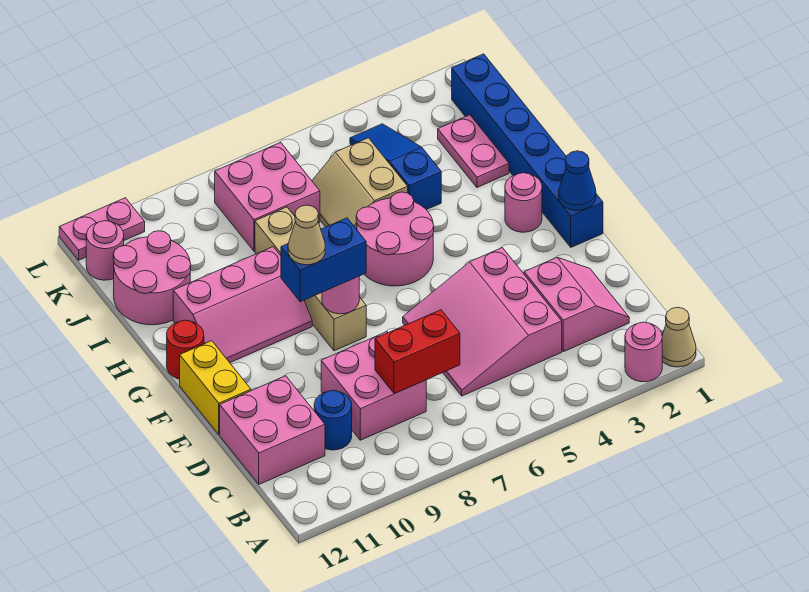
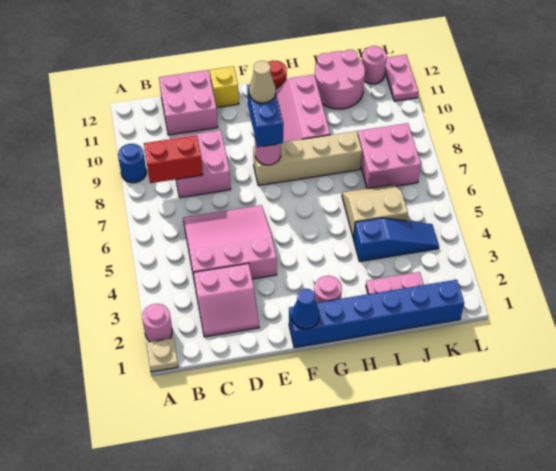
tan cone A1 level 1 -> tan plate A1 level 1
red brick C7:C8 level 2 -> red brick B8:C8 level 2
blue round brick C10 level 1 -> blue round brick A9 level 1
yellow brick E12:F12 level 1 -> yellow brick E12 level 1
pink round brick G5:H6 level 1 -> none

